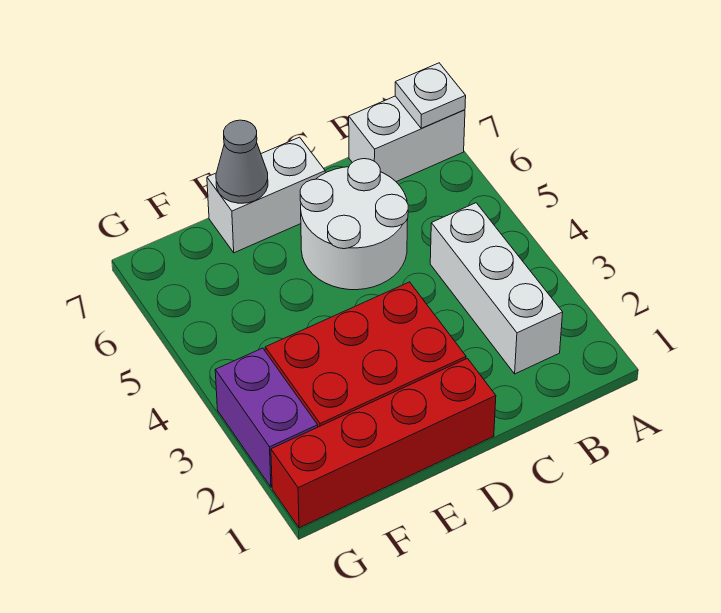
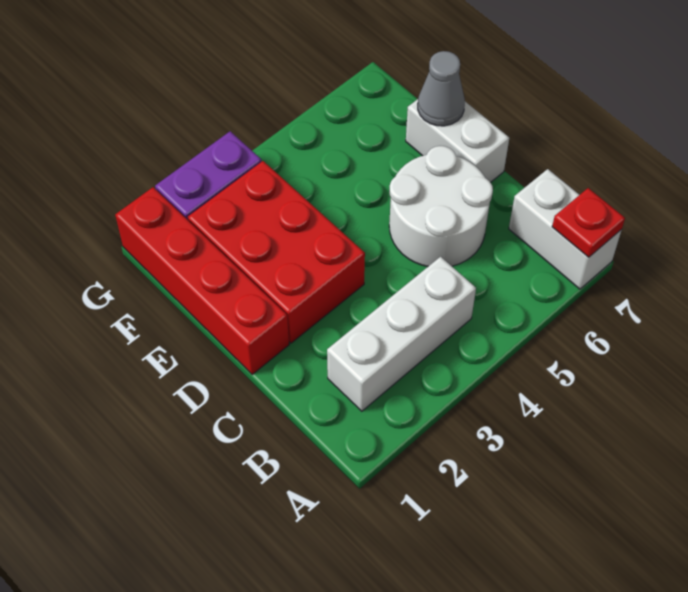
white plate A7 level 2 -> red plate A7 level 2

